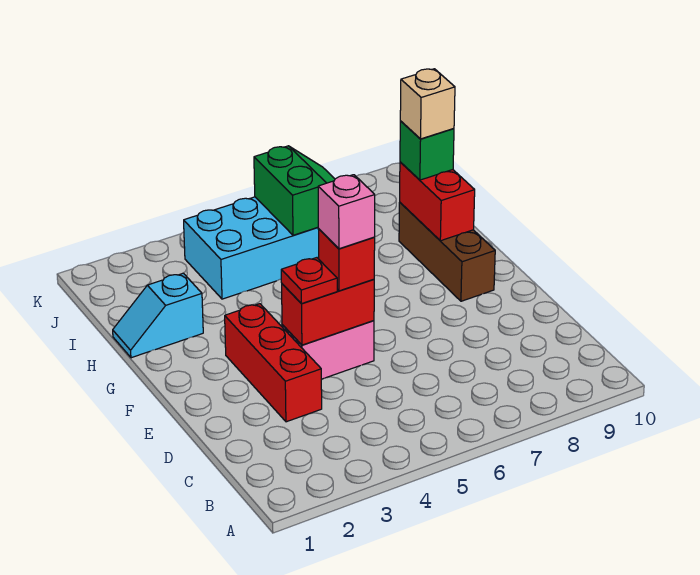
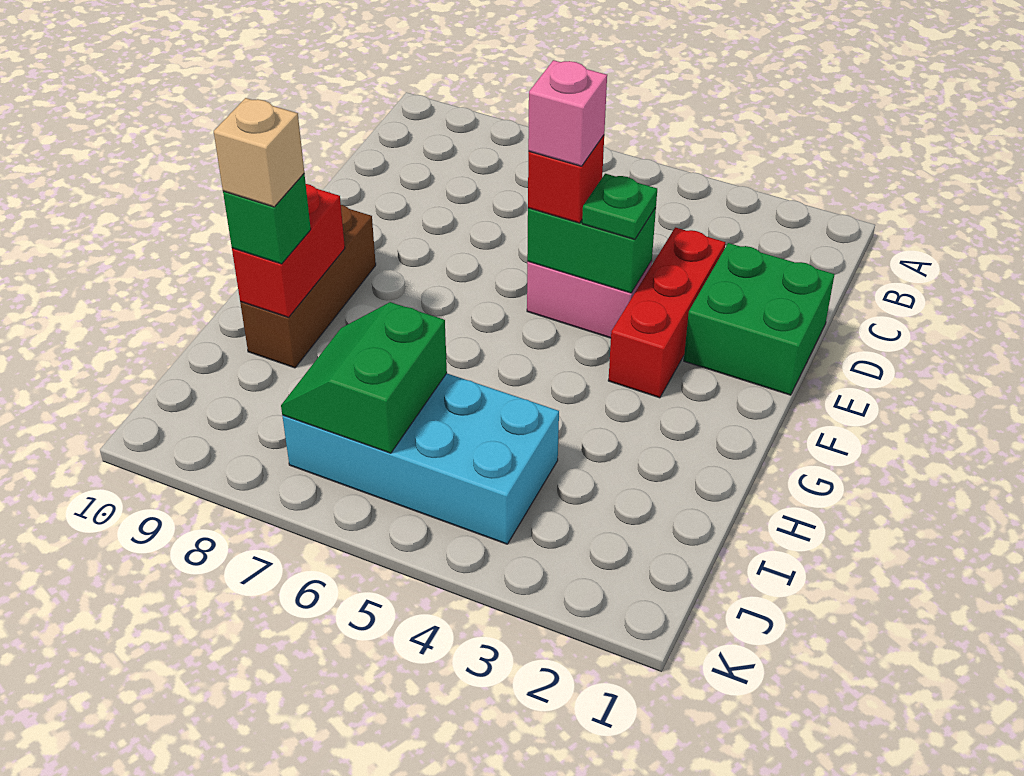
none -> green brick D1:E2 level 1
red brick E4:E5 level 2 -> green brick E4:E5 level 2
red plate E4 level 3 -> green plate E4 level 3
cyan slope H1:H2 level 1 top 2 -> none

